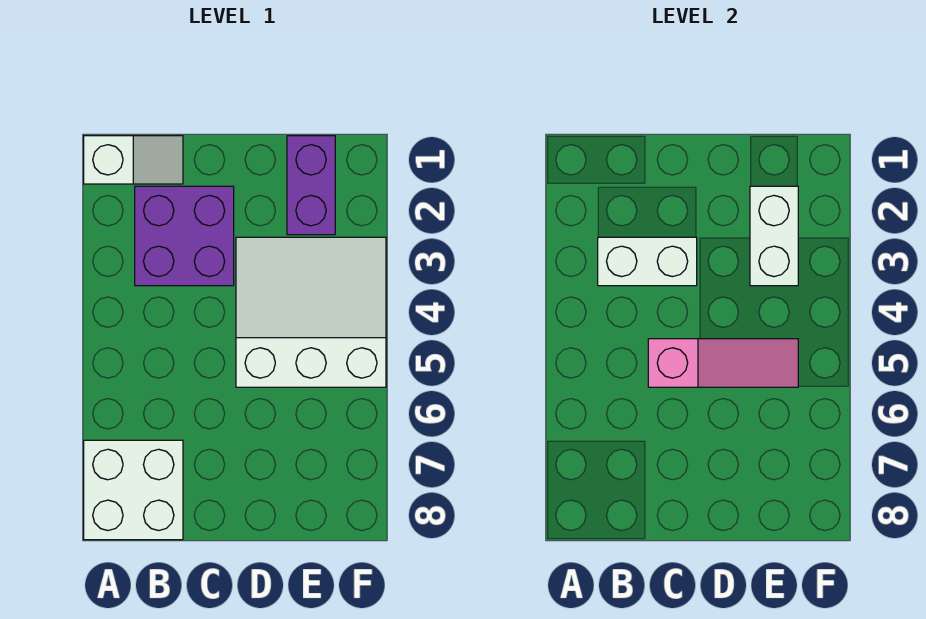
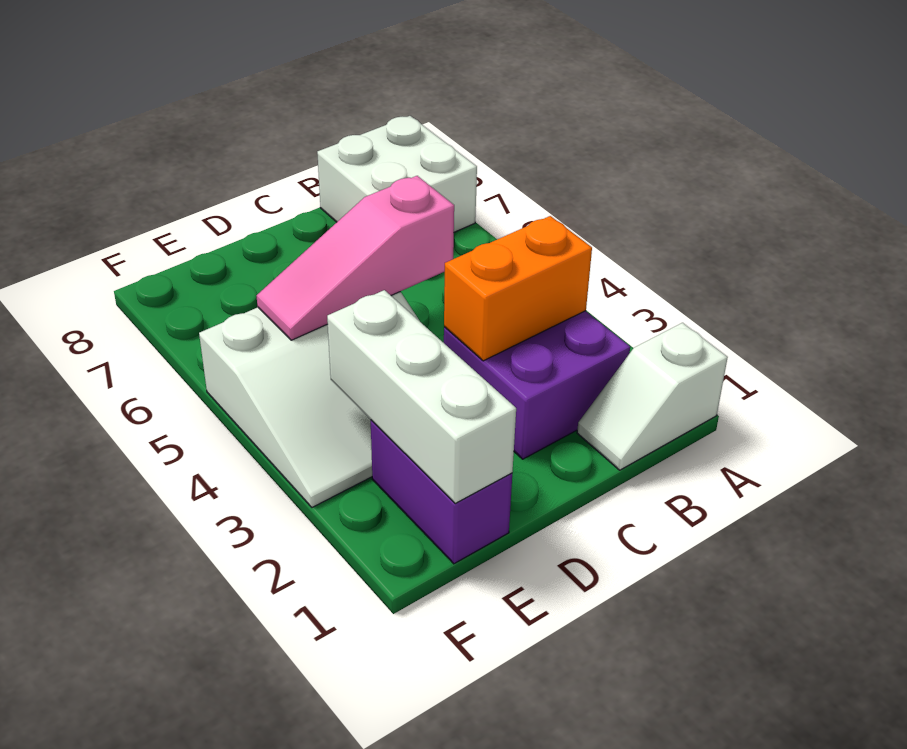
white brick B3:C3 level 2 -> orange brick B3:C3 level 2
white brick E2:E3 level 2 -> white brick E1:E3 level 2

